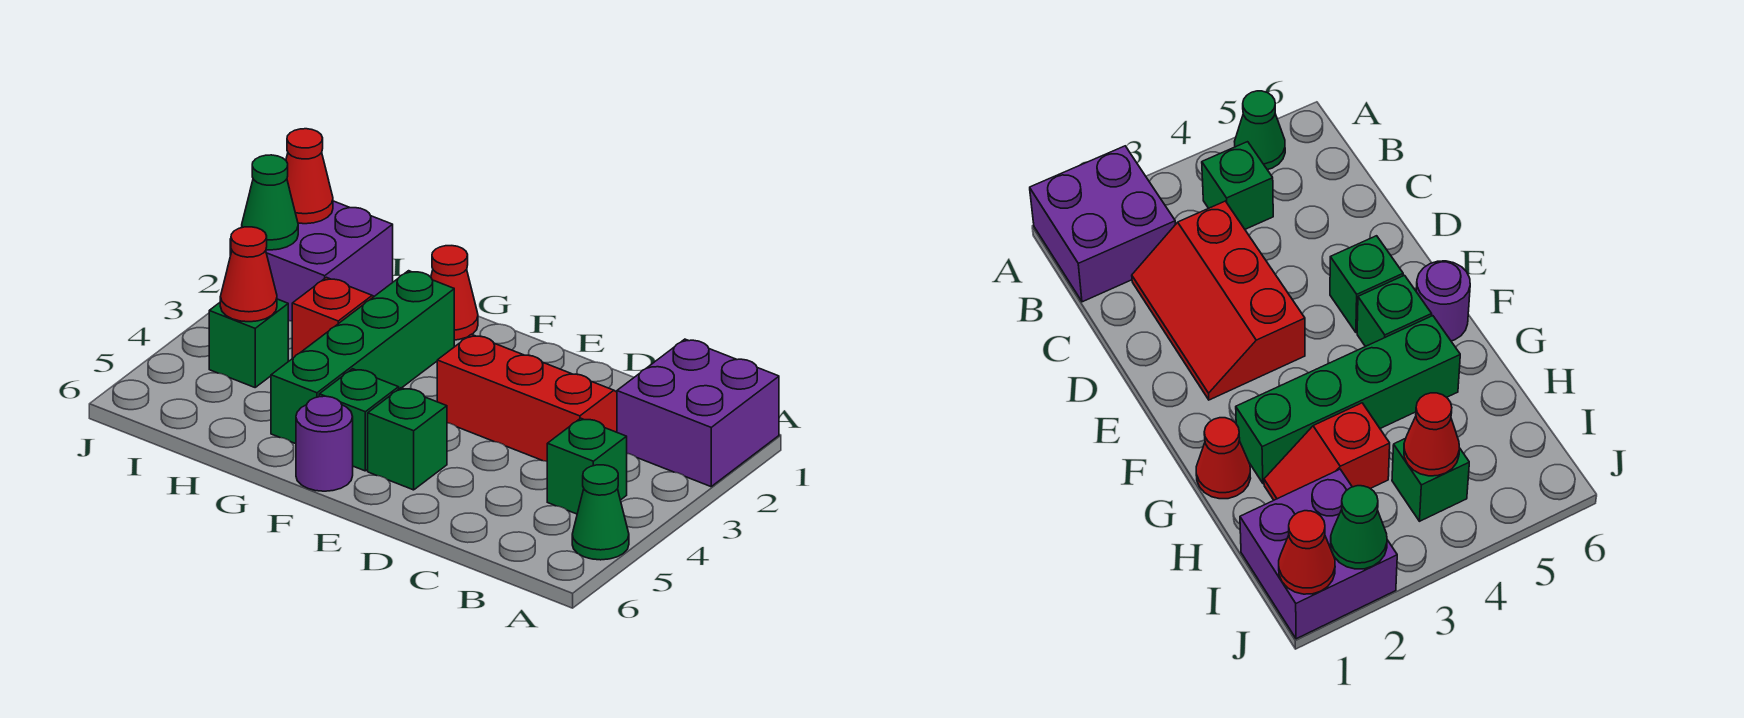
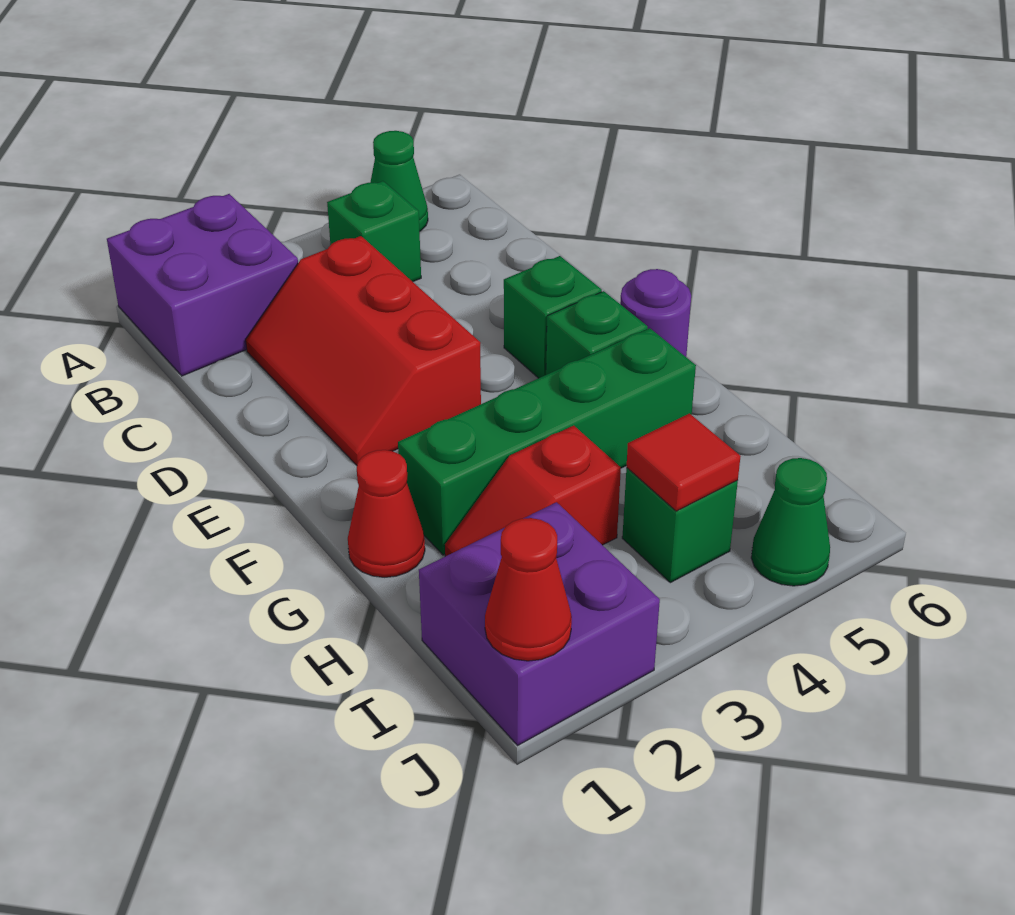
red cone I4 level 2 -> red tile I4 level 2
green cone J2 level 2 -> green cone J5 level 1

